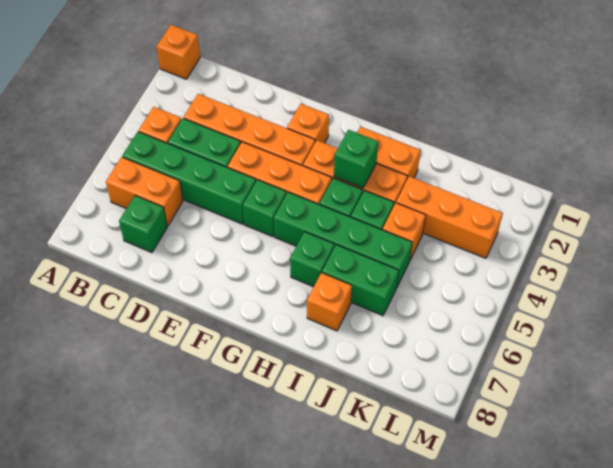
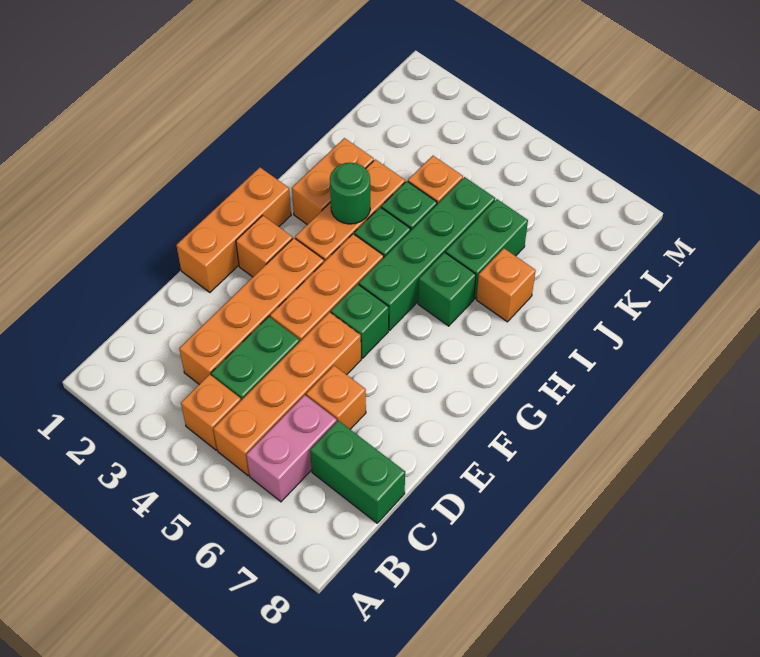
orange brick A1 level 1 -> orange brick D6 level 1
green brick B5:E5 level 1 -> orange brick B5:E5 level 1
orange brick B6:C6 level 1 -> pink brick B6:C6 level 1
green brick C7 level 1 -> green brick C7:C8 level 1
green brick H3 level 2 -> green round brick H3 level 2
orange brick J3:L3 level 1 -> orange brick E1:G1 level 1

